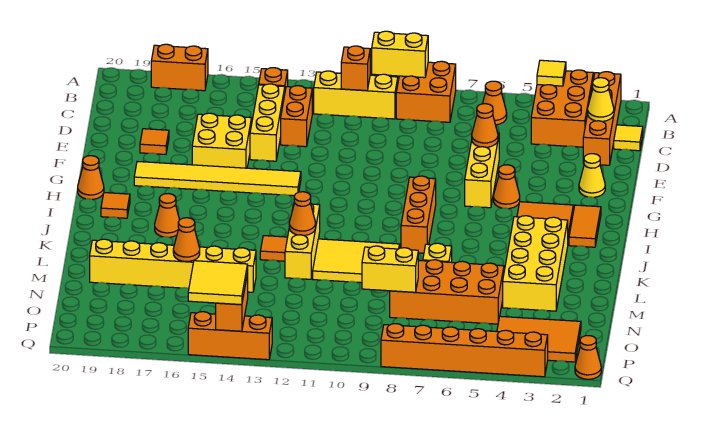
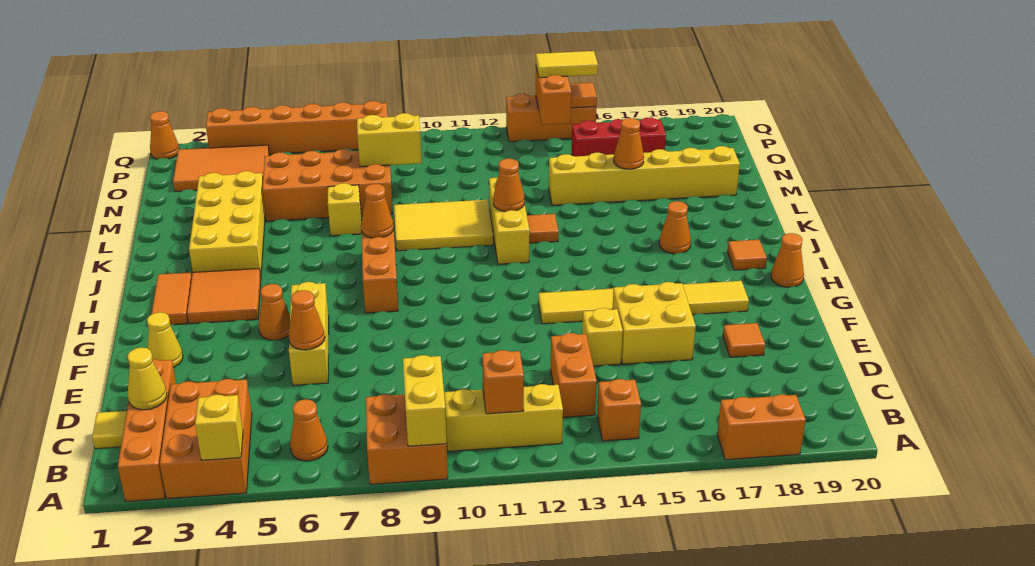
yellow tile A4 level 2 -> yellow brick A4 level 2
yellow brick A9:A10 level 2 -> yellow brick A9:B9 level 2
yellow brick C14:E14 level 1 -> yellow brick E14 level 1
none -> orange cone J8 level 2
none -> red brick O15:O17 level 1
yellow tile P14:Q15 level 3 -> yellow tile Q14:Q15 level 3
none -> orange tile Q15 level 2

